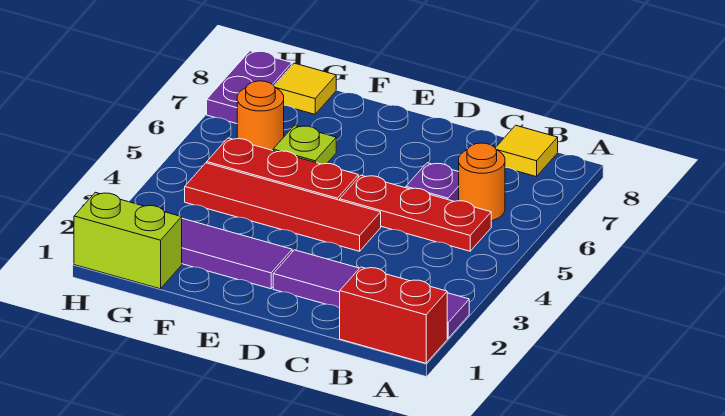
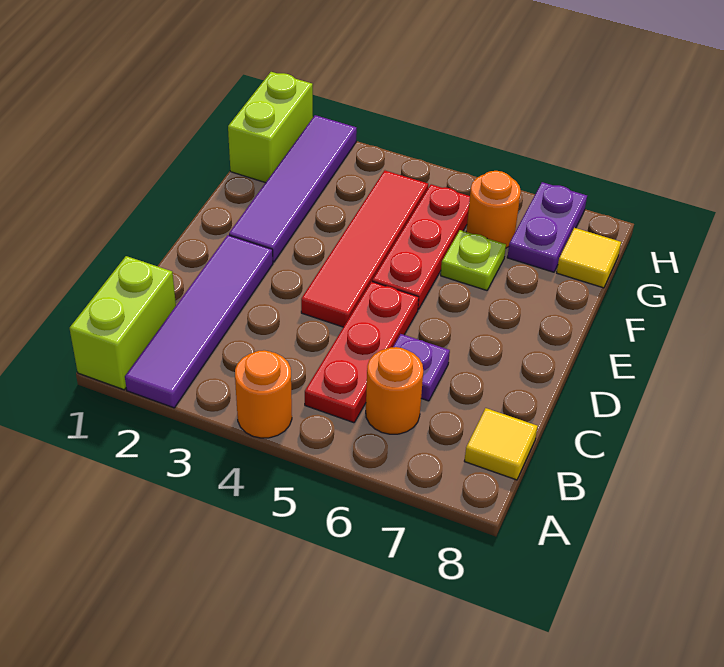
red brick A1:B1 level 1 -> lime brick A1:B1 level 1
none -> orange round brick A4 level 1
purple plate H7:H8 level 1 -> purple plate G7:H7 level 1

